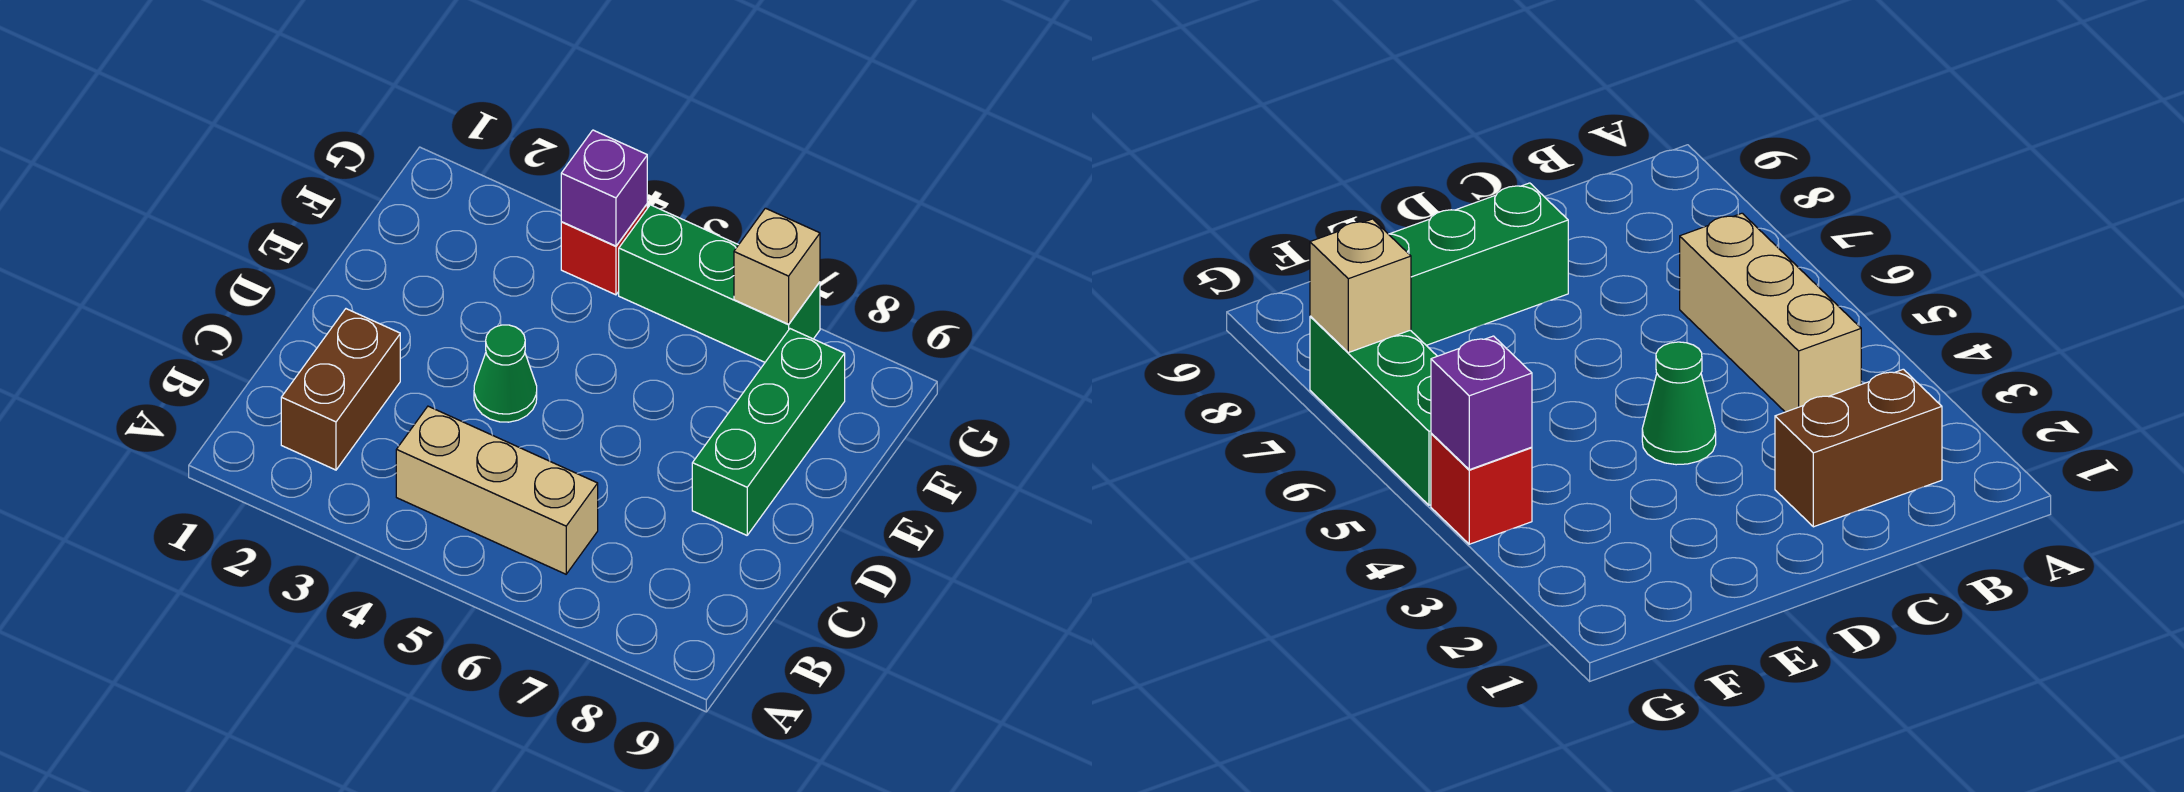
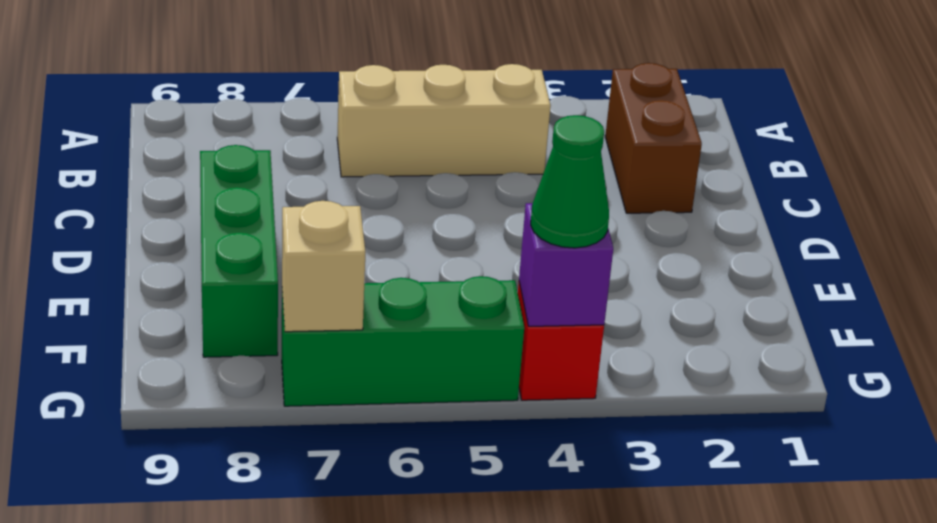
green cone D4 level 1 -> green cone G4 level 3

